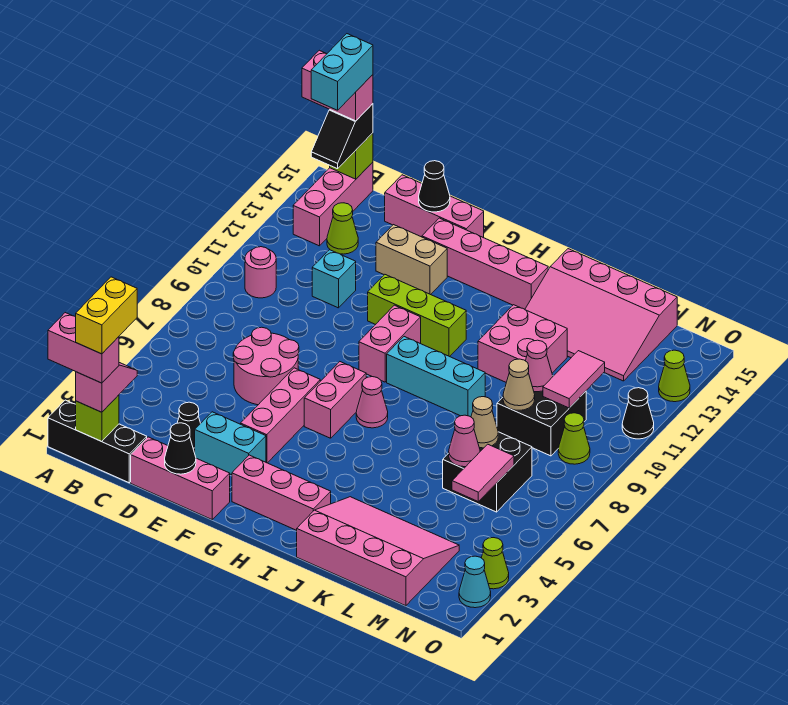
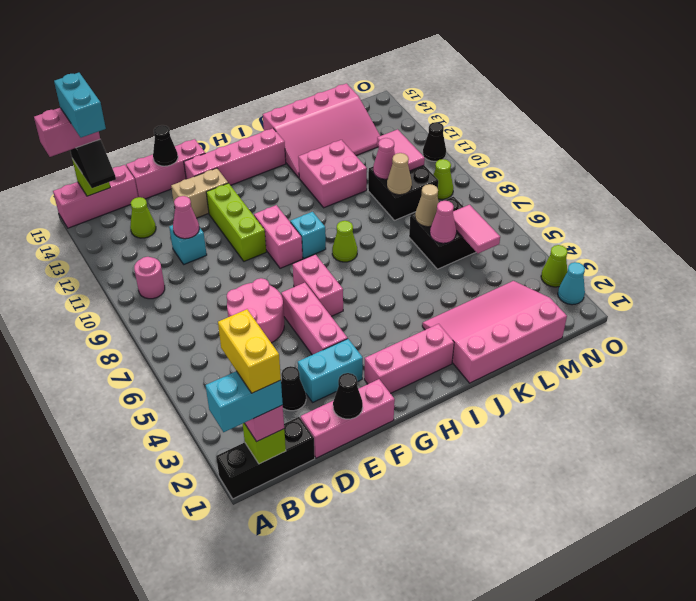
pink brick A1:B1 level 4 -> cyan brick A1:B1 level 4
pink brick B13:B15 level 1 -> pink brick A15:C15 level 1
lime brick F11:H11 level 1 -> lime brick F10:F12 level 1
pink cone H7 level 1 -> pink cone D11 level 2
cyan brick H9:J9 level 1 -> cyan brick H9 level 1
lime cone O13 level 1 -> lime cone I8 level 1

